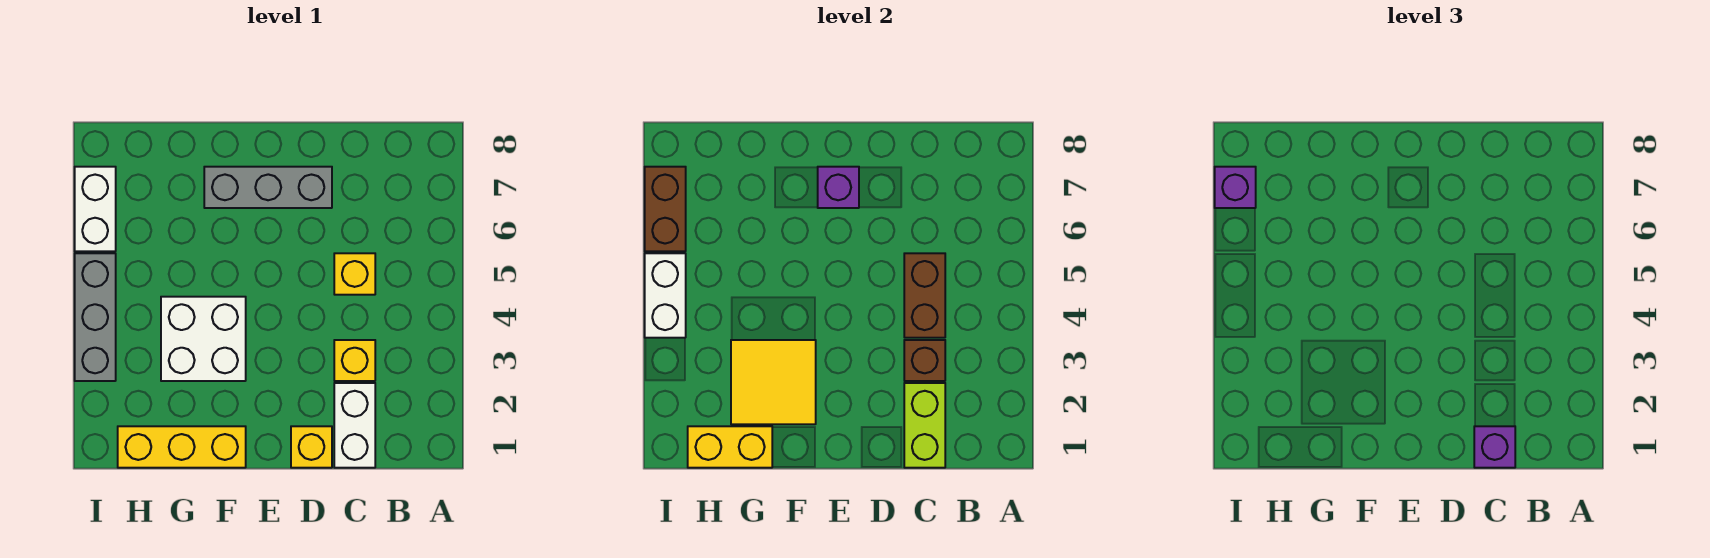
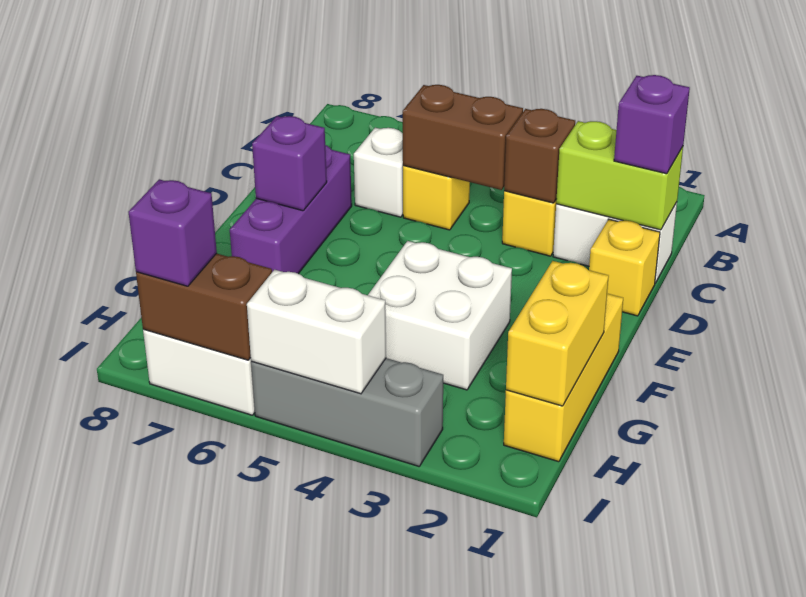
none -> white brick C6 level 1
grey brick D7:F7 level 1 -> purple brick D7:F7 level 1
yellow tile F2:G3 level 2 -> none

